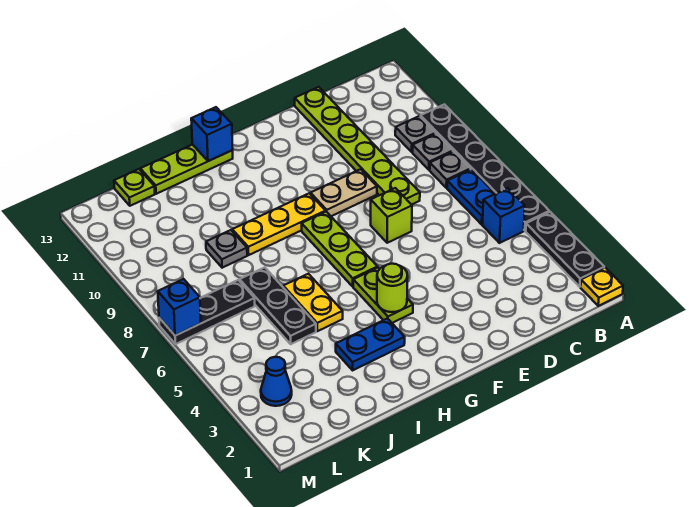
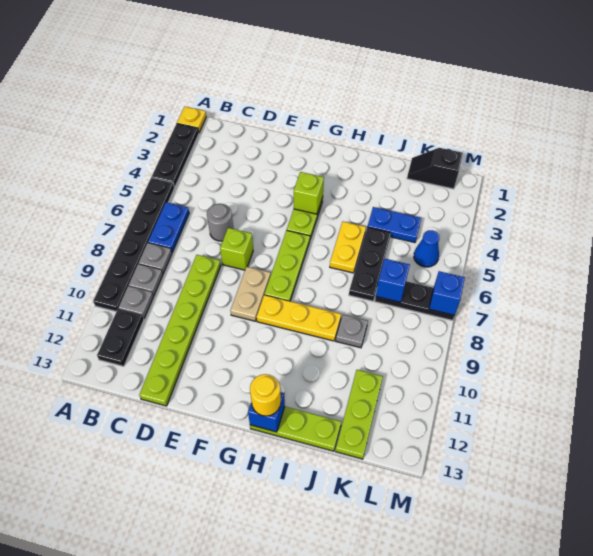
blue brick B5 level 1 -> blue brick K7 level 2
none -> black plate B11:B12 level 1
none -> grey round brick D6 level 1
tan plate E9:F9 level 1 -> tan plate F8:F9 level 1
lime round brick G4 level 2 -> lime brick G4 level 2
blue plate H3:I3 level 1 -> blue plate J4:K4 level 1
none -> yellow round brick H13 level 3
none -> black slope K1:L1 level 1 top L
lime plate K13 level 1 -> lime plate K11:K13 level 1
blue cone L3 level 1 -> blue cone L5 level 1

